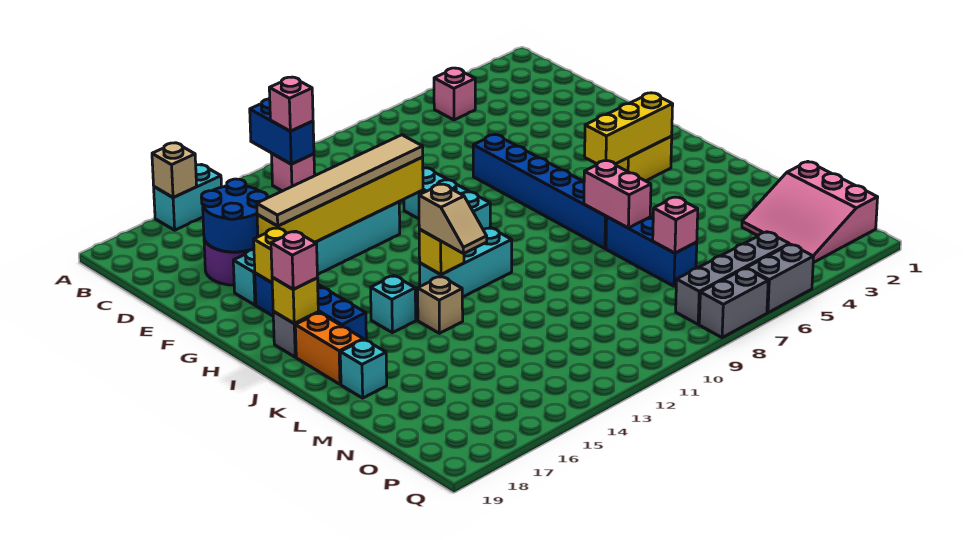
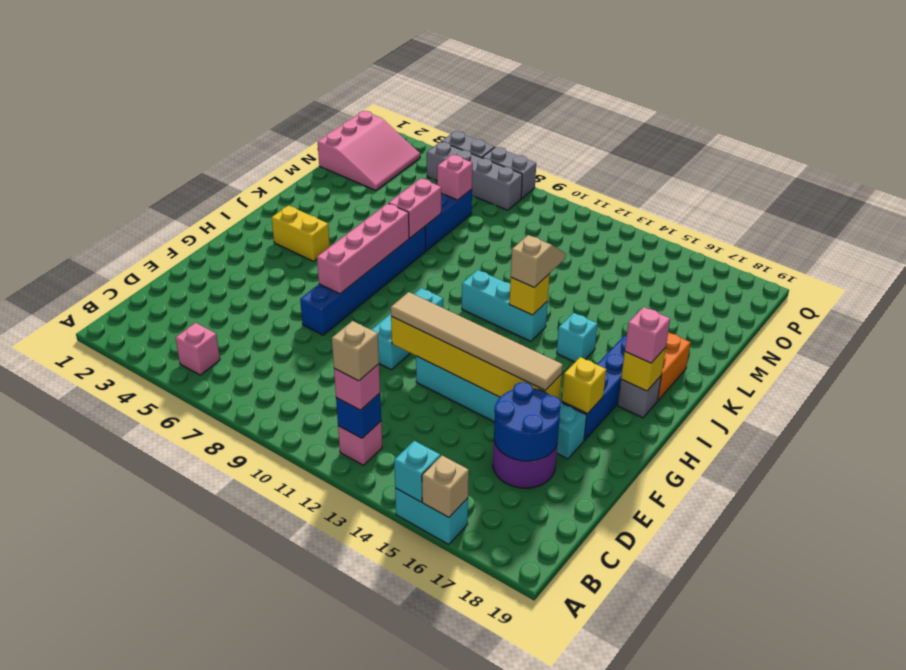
blue brick A12:B12 level 2 -> blue brick B12 level 2
none -> pink brick G7:J7 level 2
yellow brick I3:I5 level 2 -> none
tan brick K14 level 1 -> tan brick B12 level 4
cyan brick L18 level 1 -> cyan brick A15 level 2

